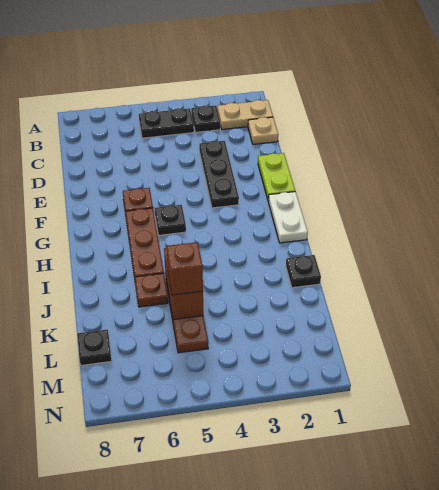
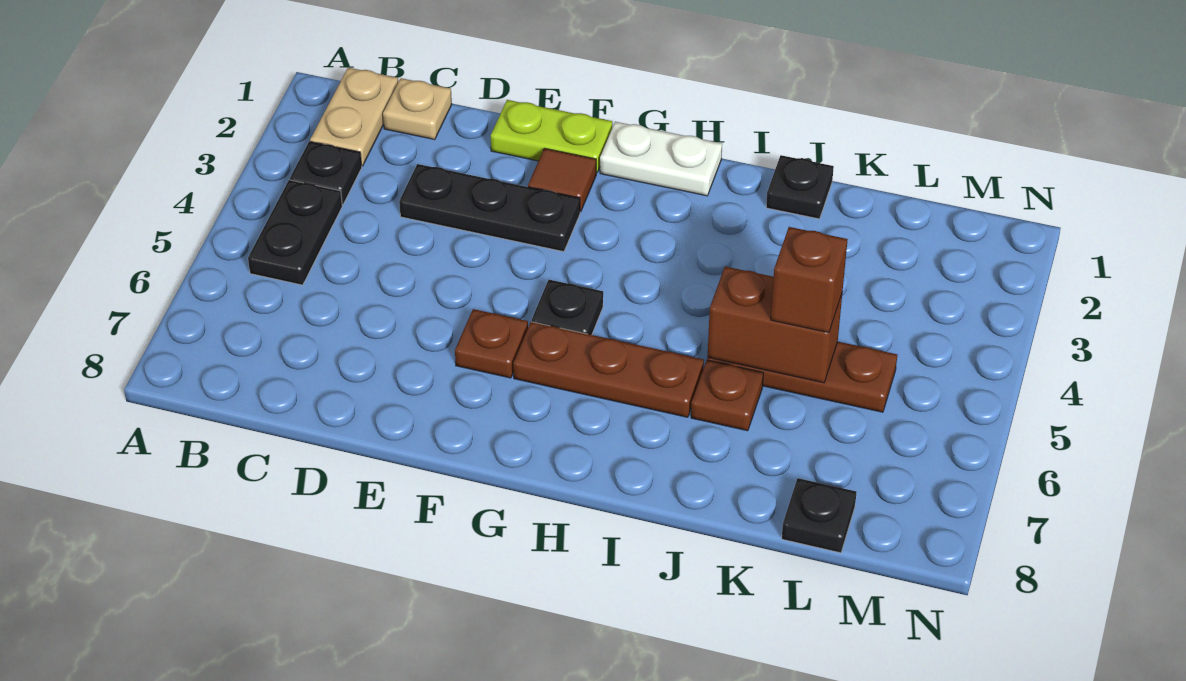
none -> brown tile F2 level 1

